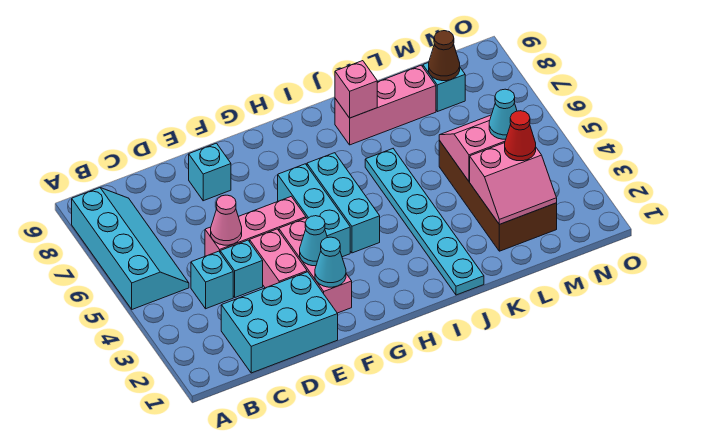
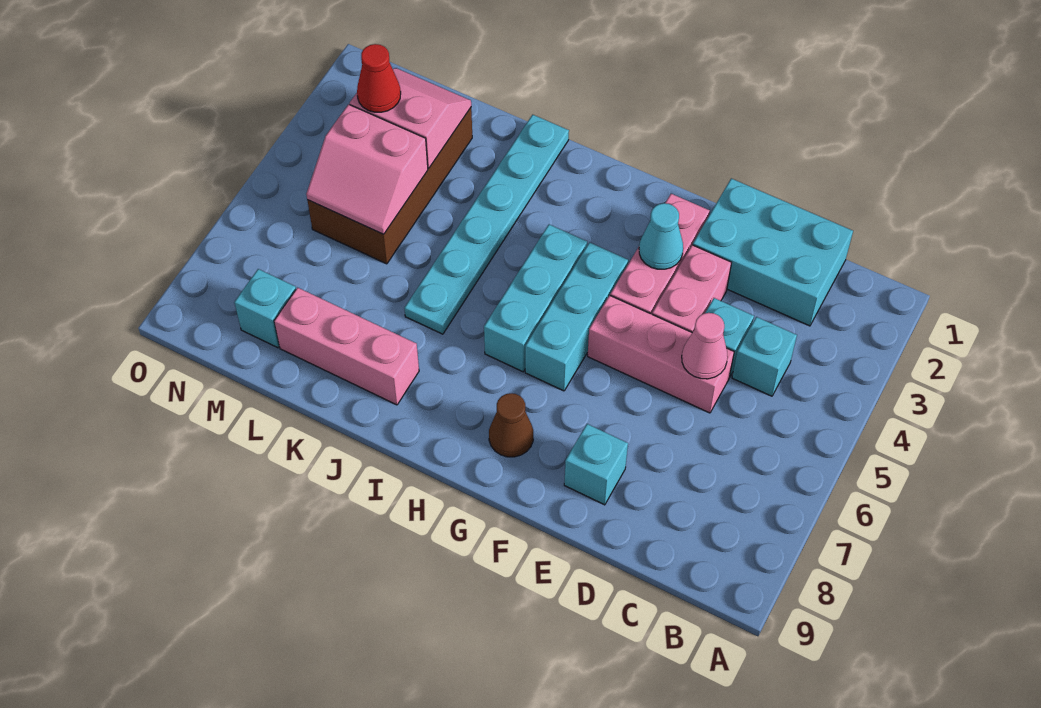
cyan slope A5:B8 level 1 top A -> none
cyan cone F2 level 2 -> none
pink brick J8 level 2 -> none
cyan cone M4 level 3 -> none
brown cone M8 level 2 -> brown cone G8 level 1

